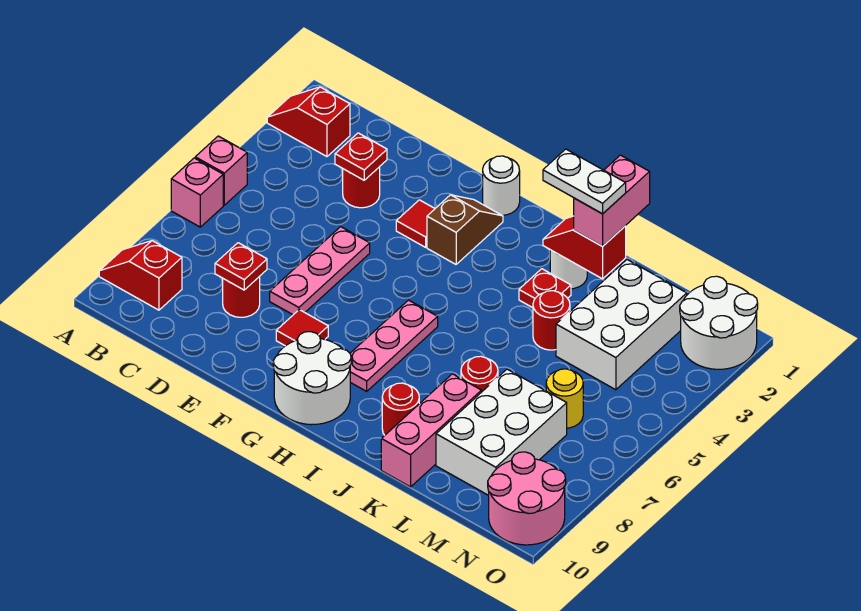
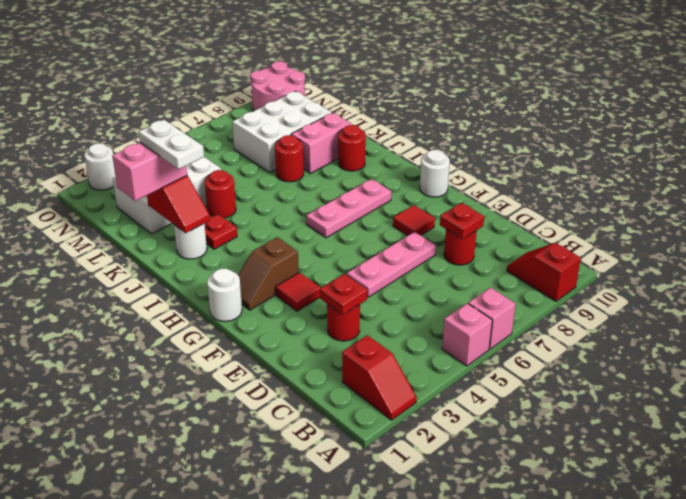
red slope A9:B9 level 1 top B -> red slope A9:B9 level 1 top A
white round brick G9:H10 level 1 -> white round brick G10 level 1
pink brick K8:K10 level 1 -> pink brick K8:K9 level 1
yellow round brick M6 level 1 -> none
white round brick N1:O2 level 1 -> white round brick O2 level 1

